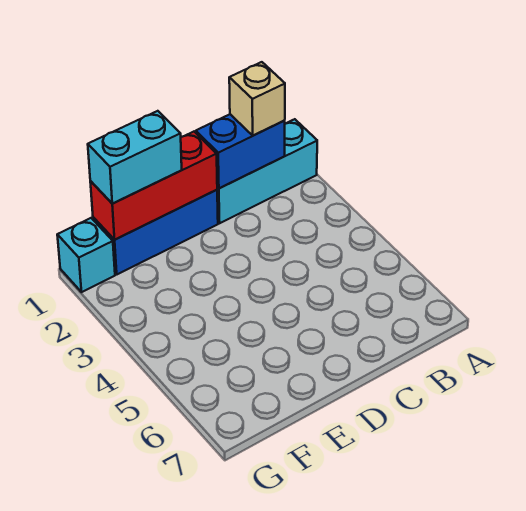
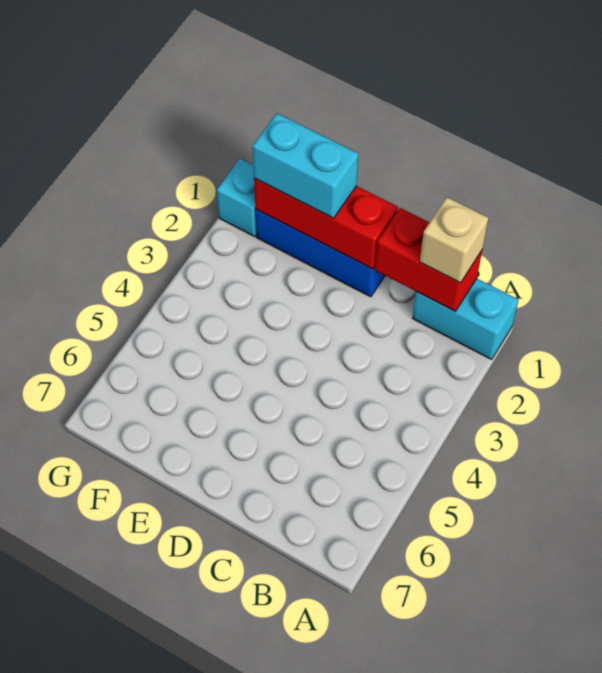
cyan brick A1:C1 level 1 -> cyan brick A1:B1 level 1
blue brick B1:C1 level 2 -> red brick B1:C1 level 2

